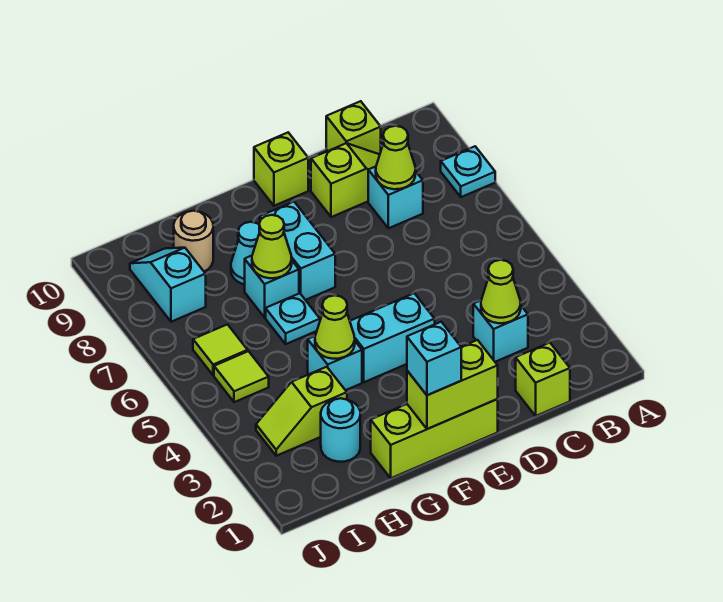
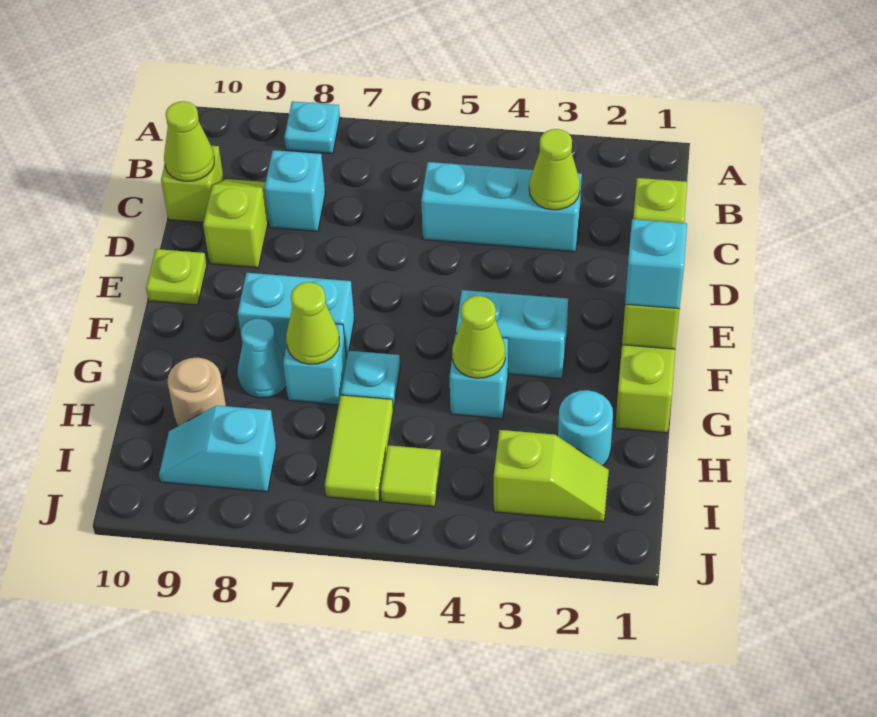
cyan brick C3 level 1 -> cyan brick C3:C5 level 1
lime cone C8 level 2 -> lime cone C10 level 2
cyan brick E4:F4 level 1 -> cyan brick F3:F4 level 1
lime brick E10 level 1 -> lime plate E10 level 1
lime slope H3:I3 level 1 top H -> lime slope I2:I3 level 1 top 3
lime tile I6 level 1 -> lime tile H6:I6 level 1

